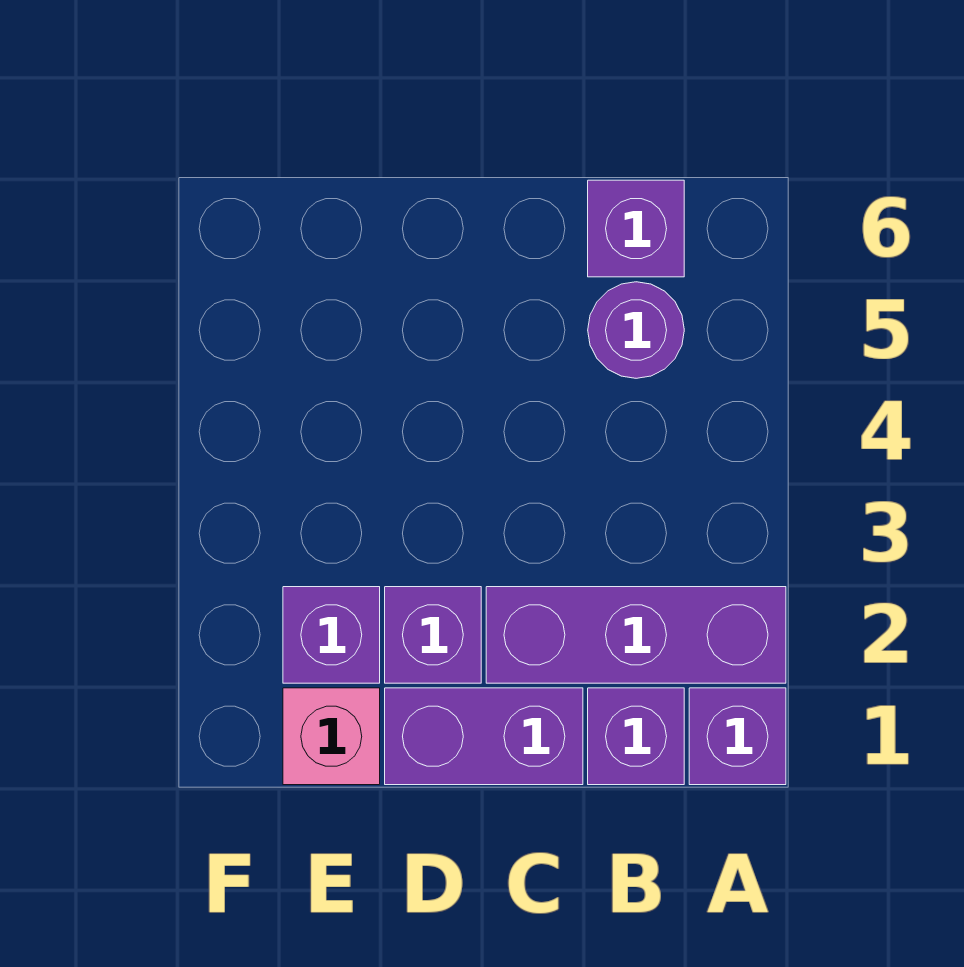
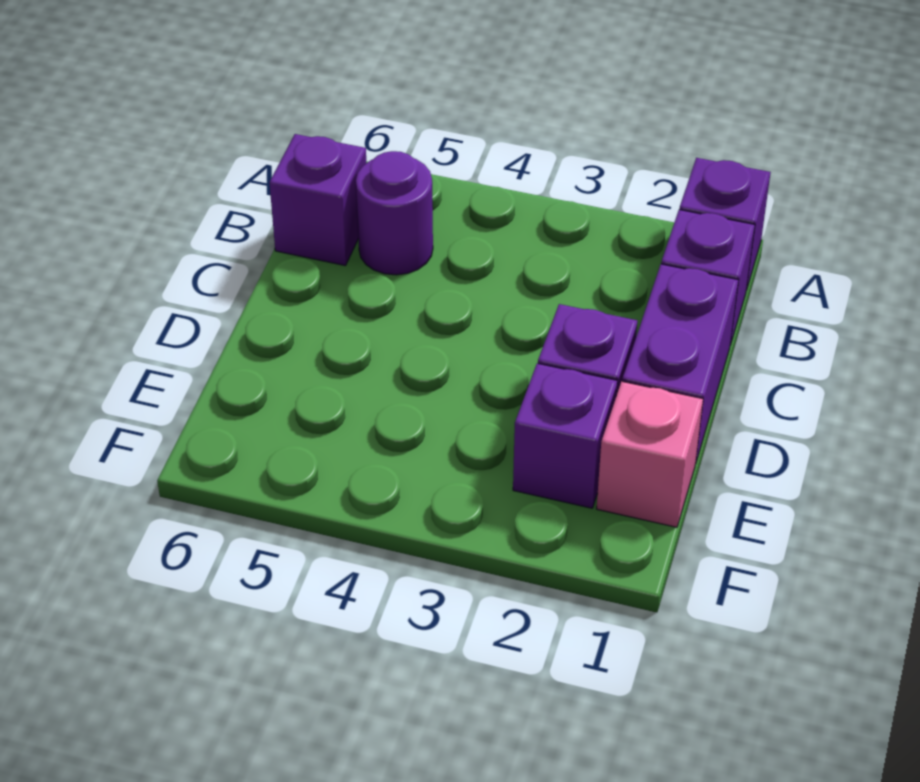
purple brick A2:C2 level 1 -> none

